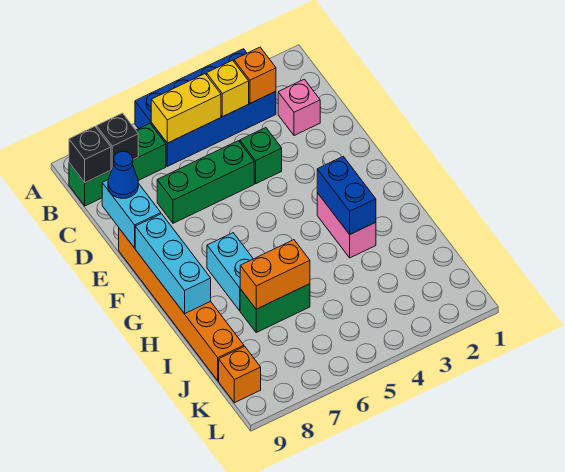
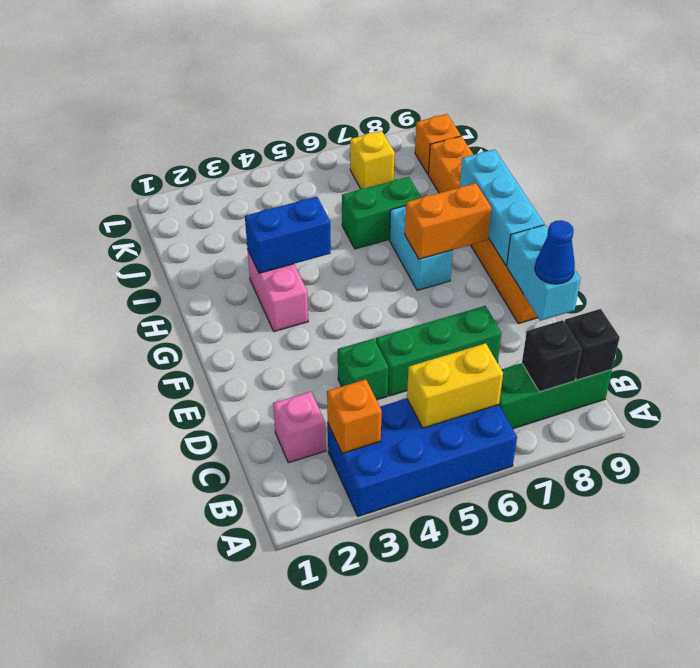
yellow brick B4 level 2 -> yellow brick K7 level 1
blue brick G3:H3 level 2 -> blue brick H3:H4 level 2
orange brick I6:I7 level 2 -> orange brick G7:G8 level 2

